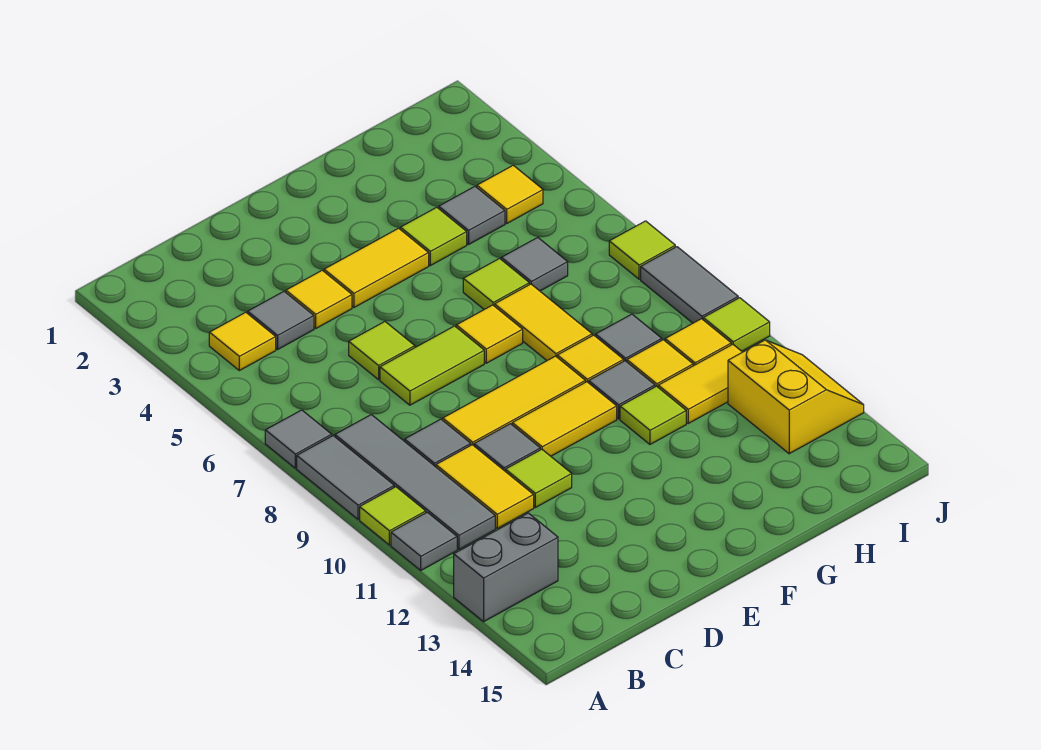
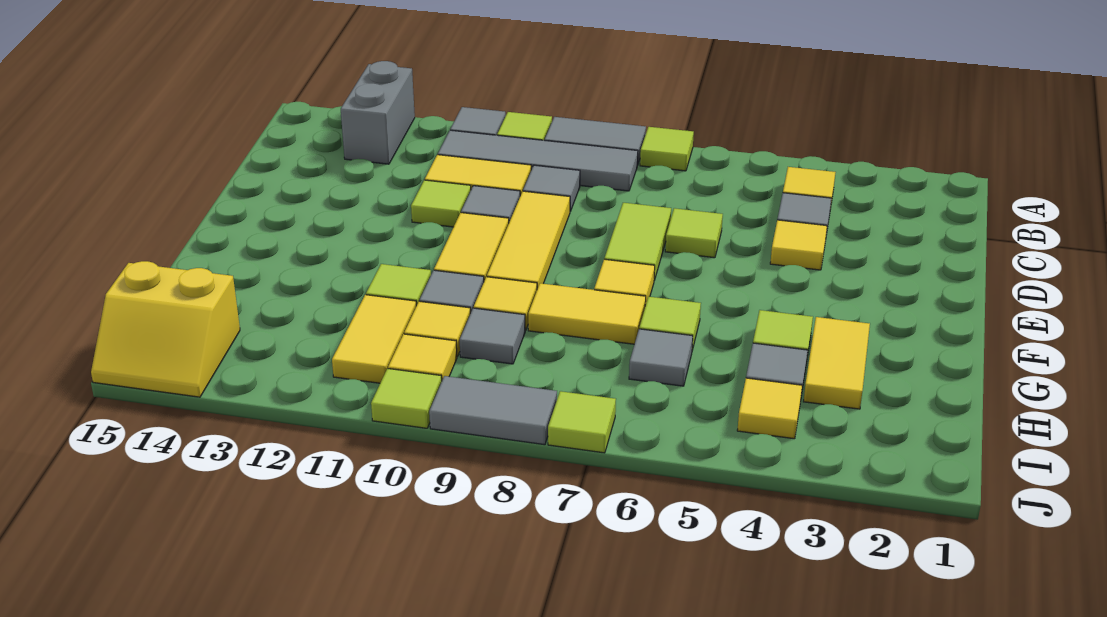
grey tile A7 level 1 -> lime tile A7 level 1
yellow tile E4:F4 level 1 -> yellow tile G3:H3 level 1
yellow slope I12:J13 level 1 top I -> yellow slope I14:J15 level 1 top I

